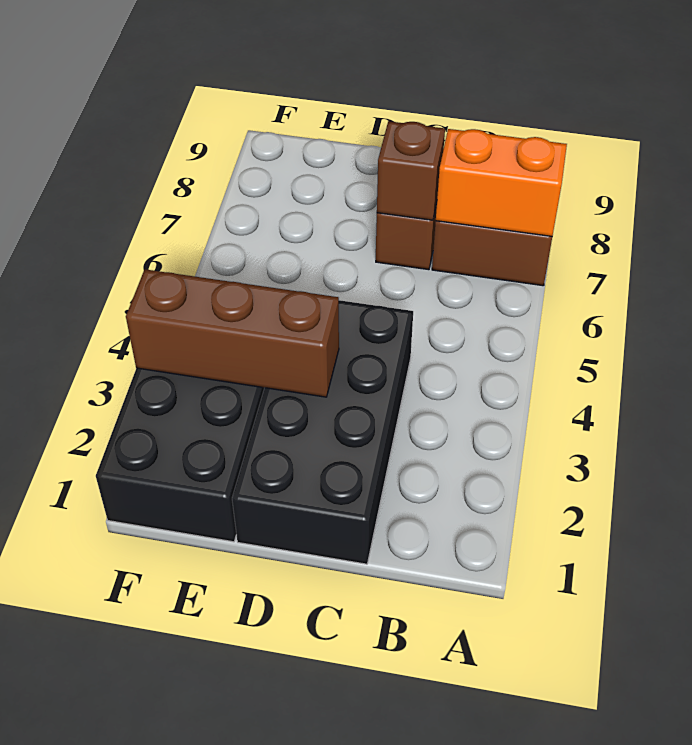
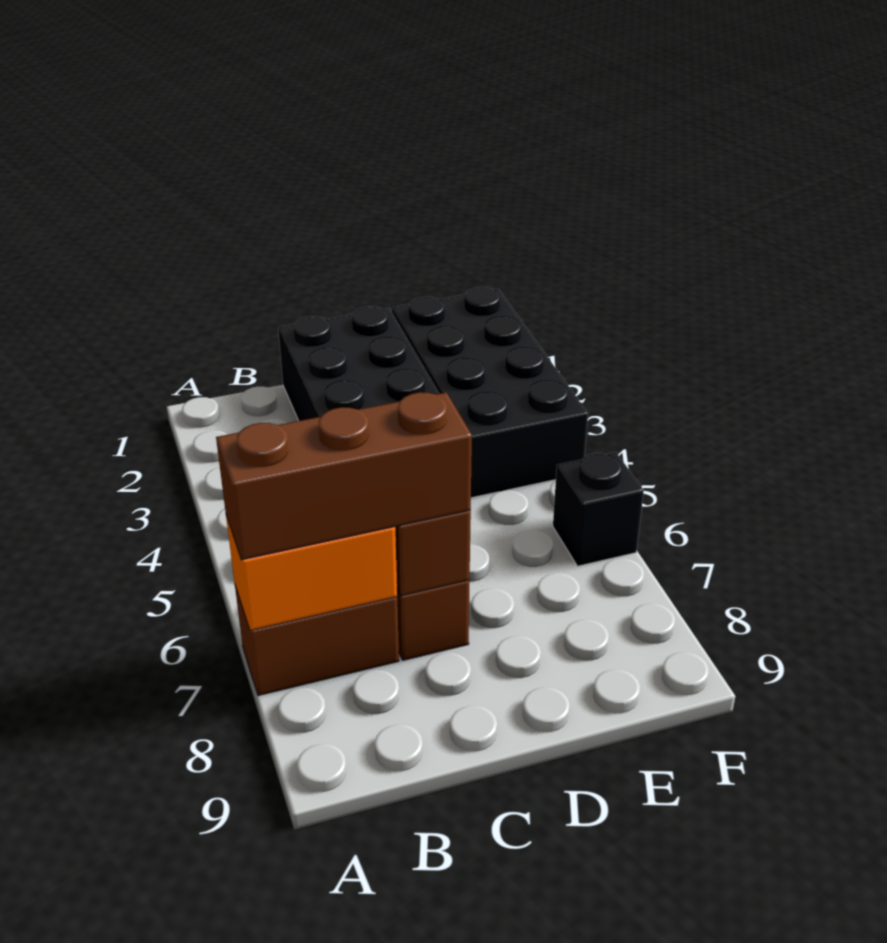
brown brick D3:F3 level 2 -> brown brick A7:C7 level 3
none -> black brick F6 level 1

